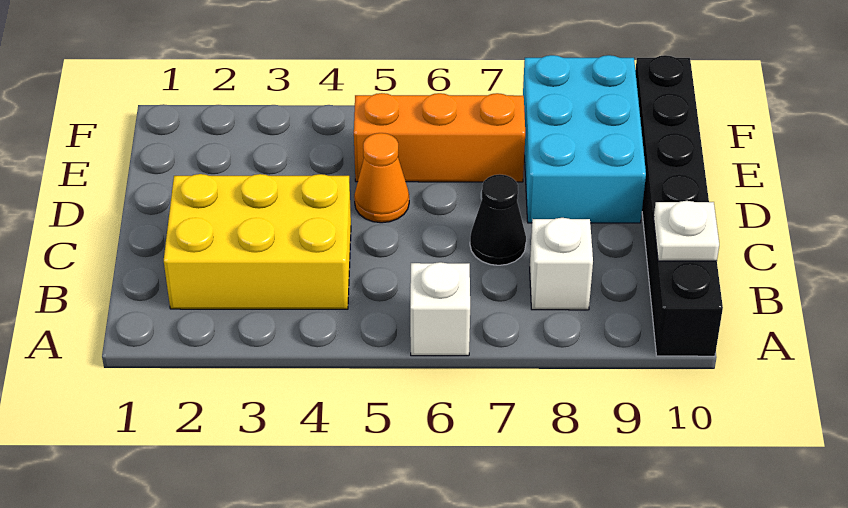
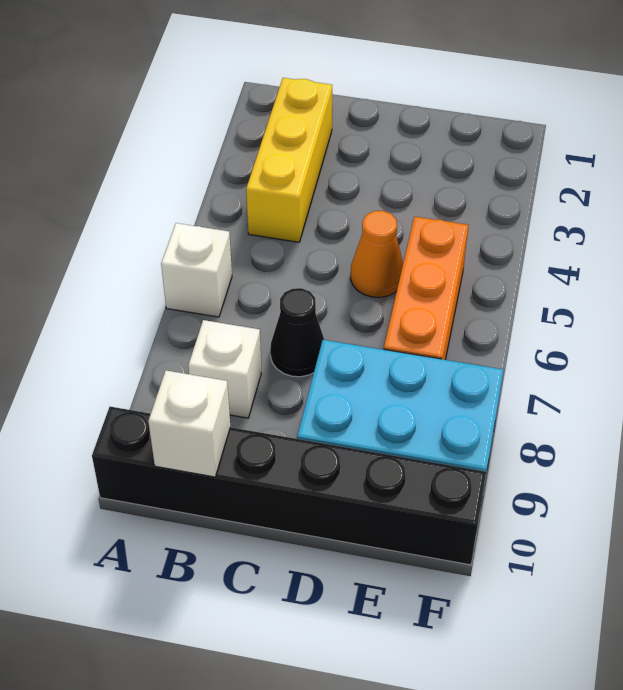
yellow brick B2:C4 level 1 -> yellow brick B2:B4 level 1
white plate B10 level 2 -> white brick B10 level 2

